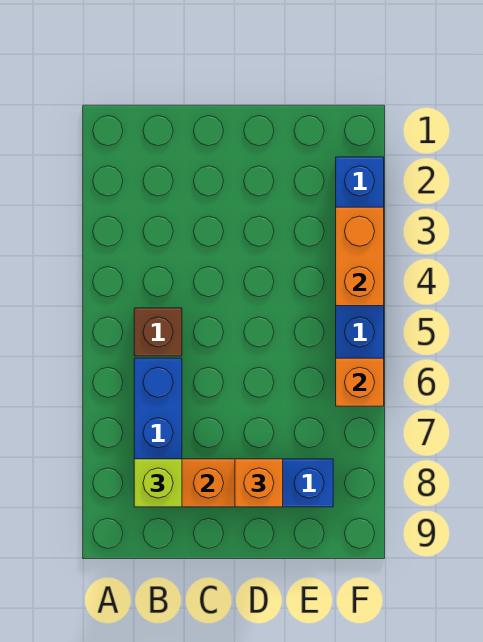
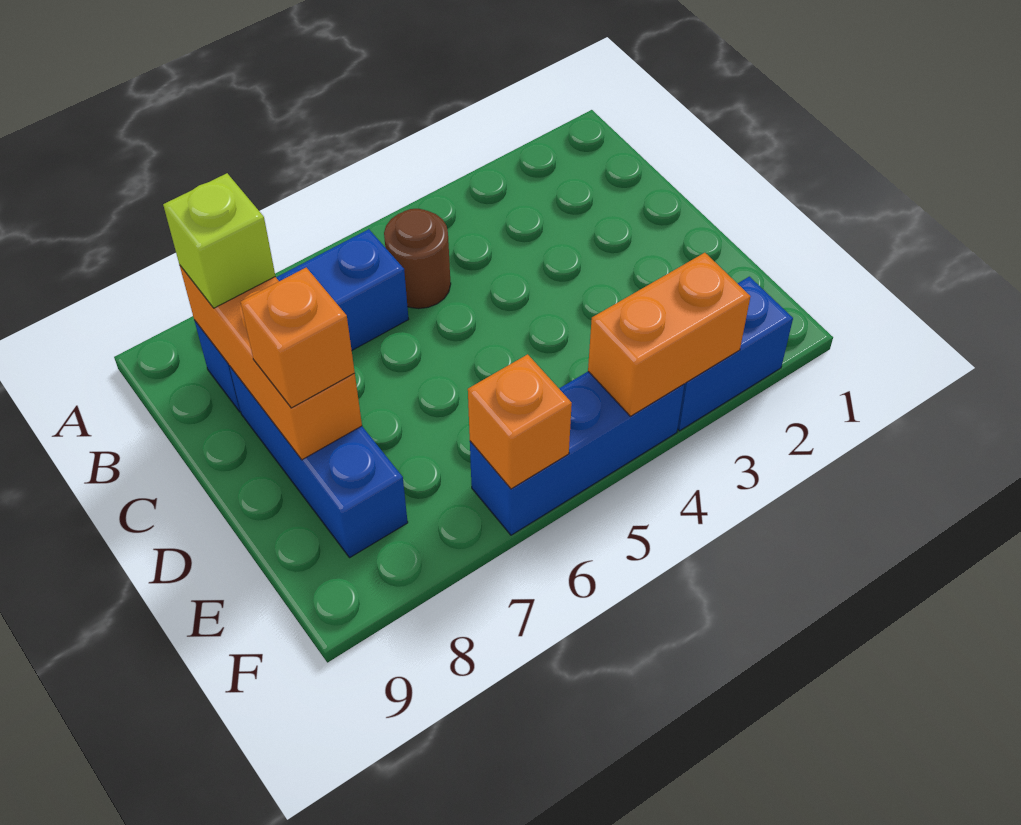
brown brick B5 level 1 -> brown round brick B5 level 1

